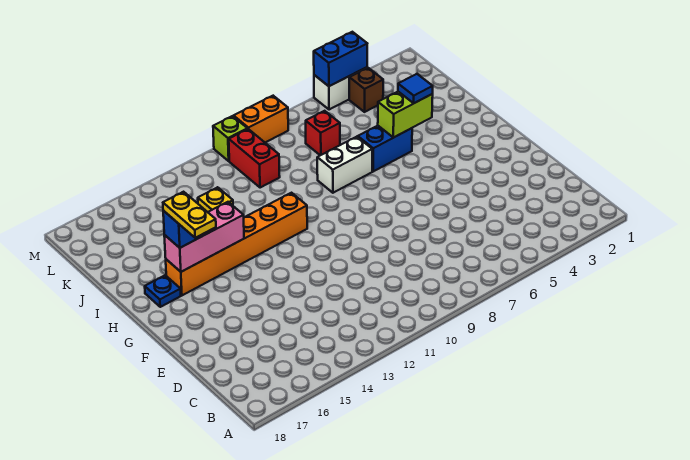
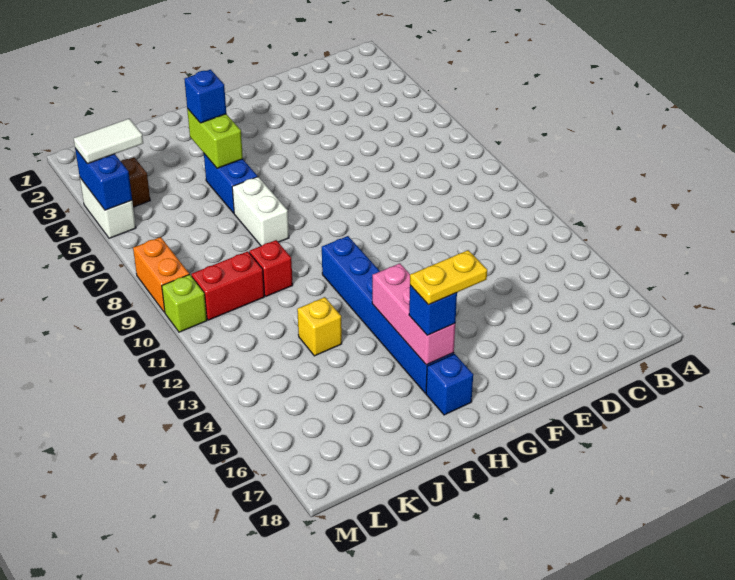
orange brick H11:H16 level 1 -> blue brick H11:H16 level 1
blue plate H17 level 1 -> blue brick H17 level 1
blue tile I4 level 3 -> blue brick I4 level 3
red brick K7 level 1 -> red brick J10 level 1
none -> white tile L4:M4 level 3

